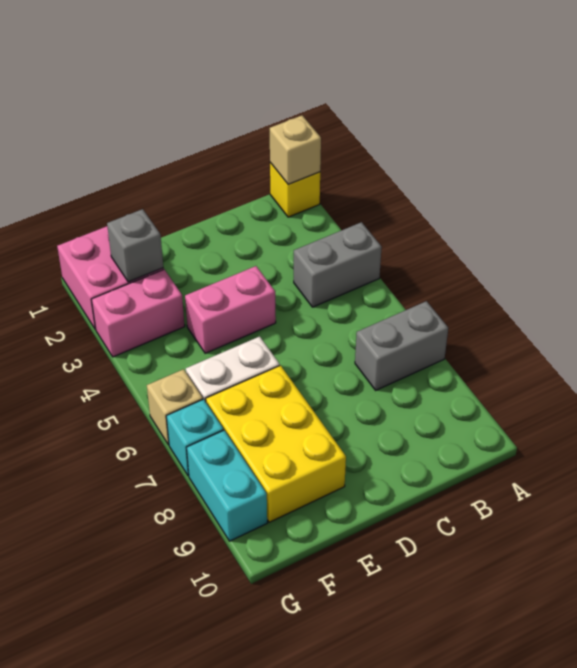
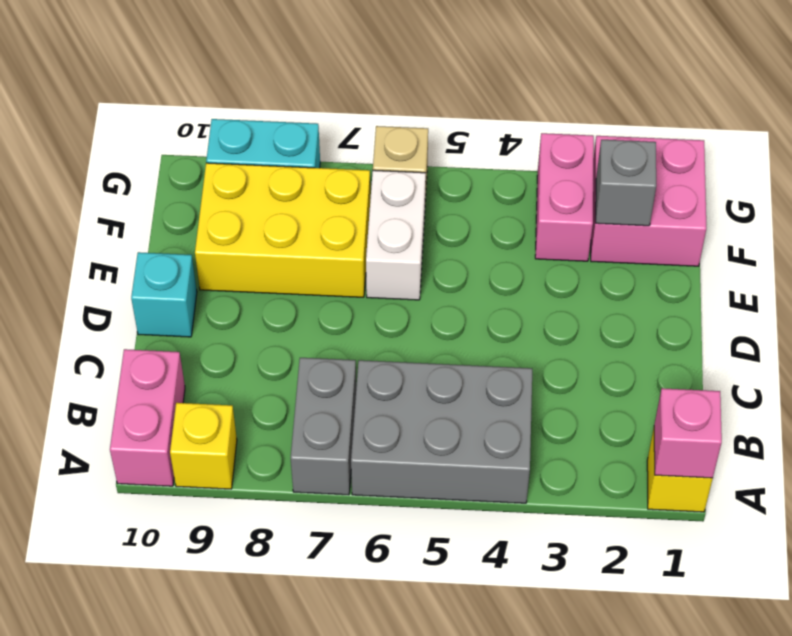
tan brick A1 level 2 -> pink brick A1 level 2
grey brick A4:B4 level 1 -> grey brick A4:B6 level 1
none -> yellow brick A9 level 1
pink brick D4:E4 level 1 -> pink brick A10:B10 level 1
cyan brick G7 level 1 -> cyan brick D10 level 1

